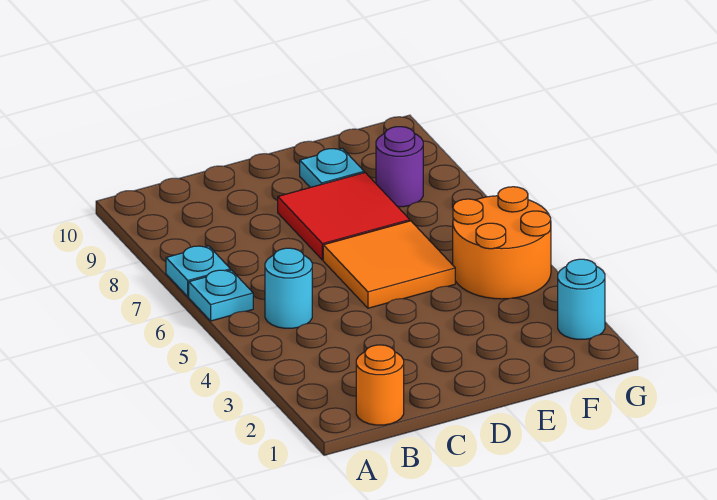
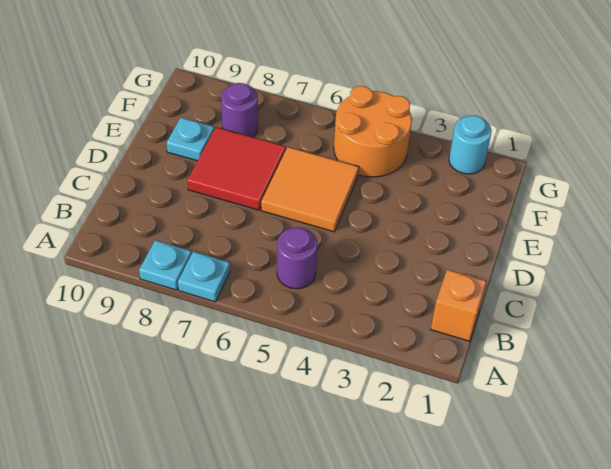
cyan plate A6 level 1 -> cyan plate A8 level 1
orange round brick B1 level 1 -> orange brick B1 level 1
cyan round brick B5 level 1 -> purple round brick B5 level 1

